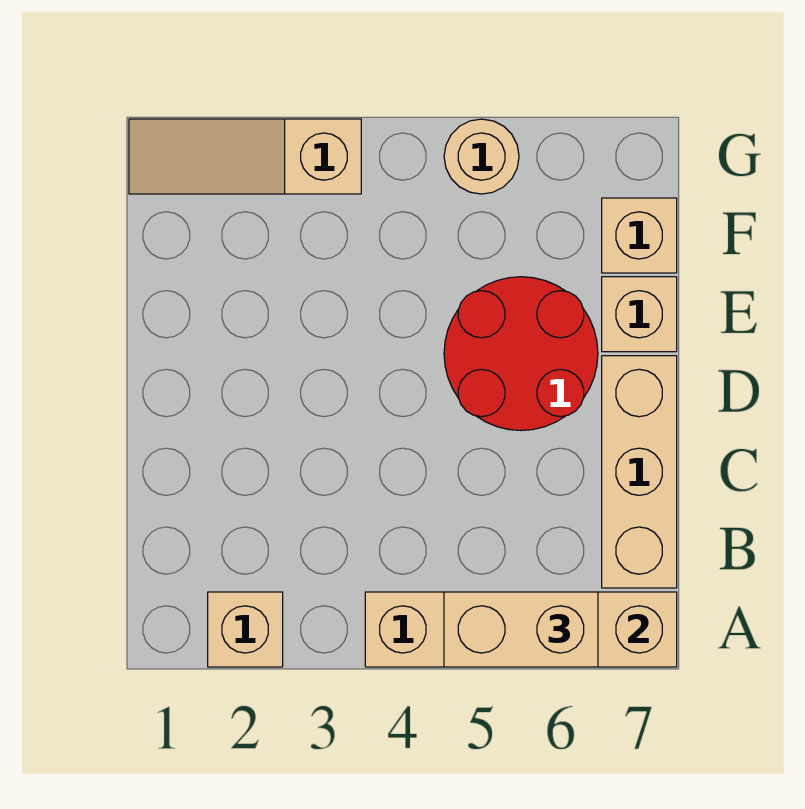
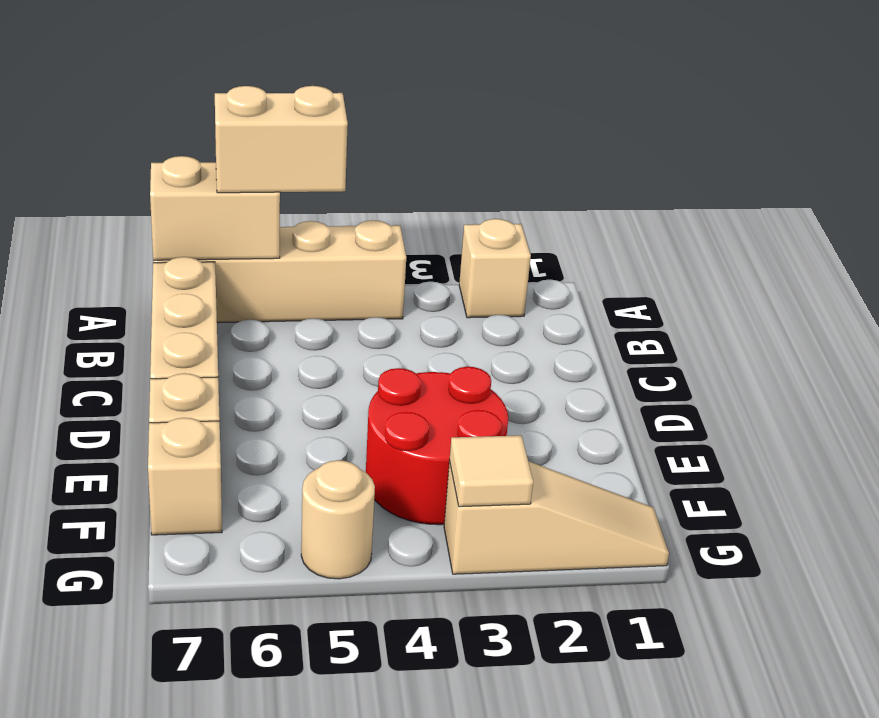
red round brick D5:E6 level 1 -> red round brick E3:F4 level 1
none -> tan tile G3 level 2

